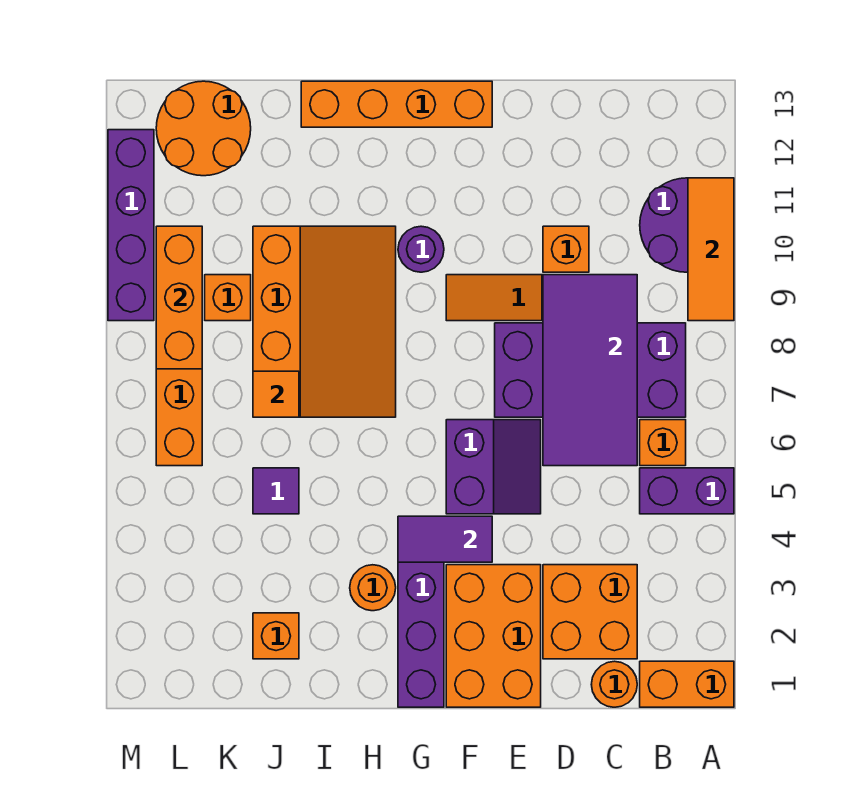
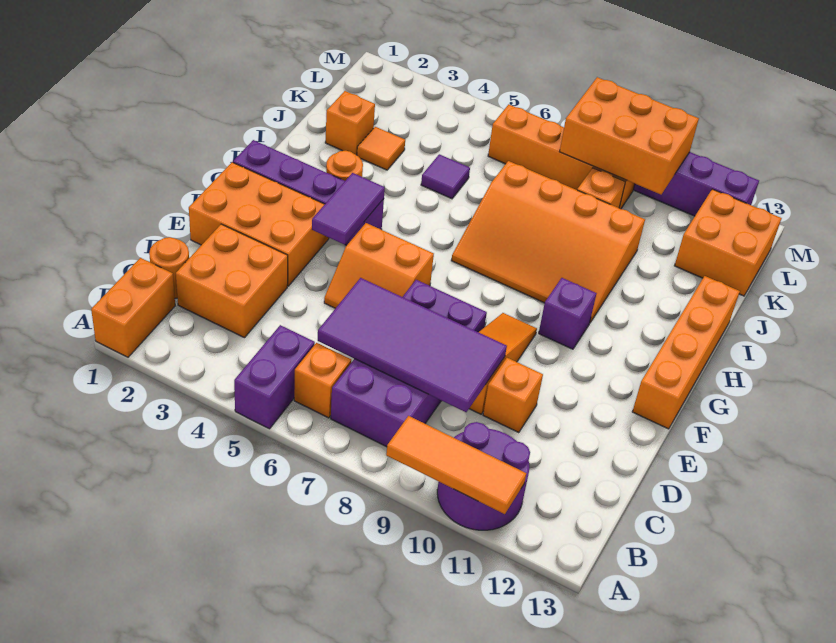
purple slope E5:F6 level 1 top F -> orange slope E5:F6 level 1 top F
purple round brick G10 level 1 -> purple brick G10 level 1
orange tile J7 level 2 -> orange tile J3 level 1
orange round brick K12:L13 level 1 -> orange brick K12:L13 level 1
orange brick L8:L10 level 2 -> orange brick L8:M10 level 2

